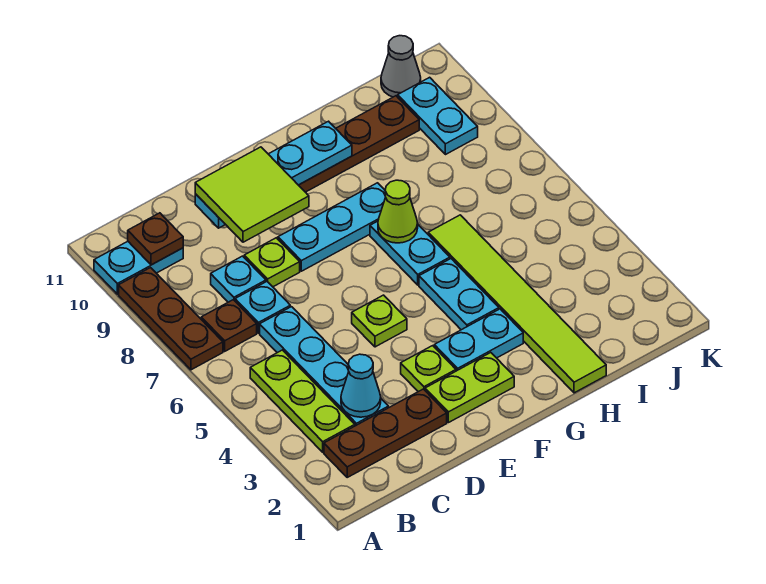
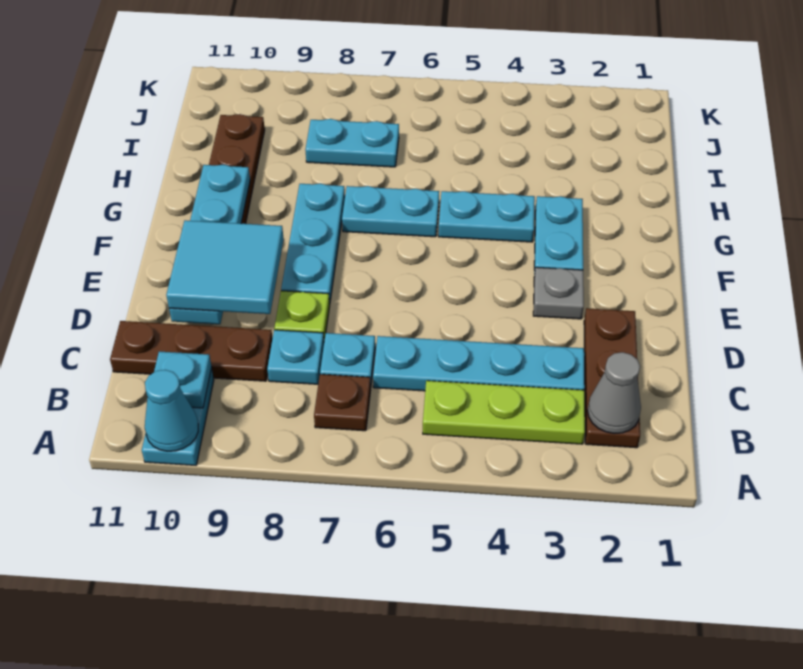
brown plate A7:A9 level 1 -> brown plate C9:C11 level 1
brown plate B10 level 2 -> cyan plate B10 level 2
cyan cone C3 level 2 -> cyan cone A10 level 2
lime tile D9:E10 level 3 -> cyan tile D9:E10 level 3
lime plate E2:F2 level 1 -> none
lime plate E3 level 1 -> grey plate E3 level 1
lime plate E5 level 1 -> none
lime cone G7 level 2 -> none
lime tile H1:H6 level 1 -> none
cyan plate J9:J10 level 1 -> cyan plate I7:I8 level 1
grey cone J11 level 1 -> grey cone B2 level 2

